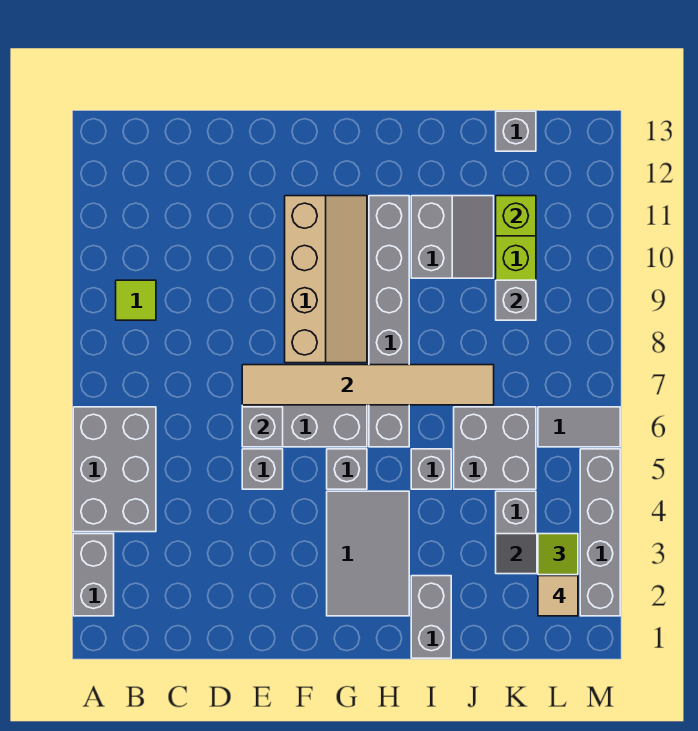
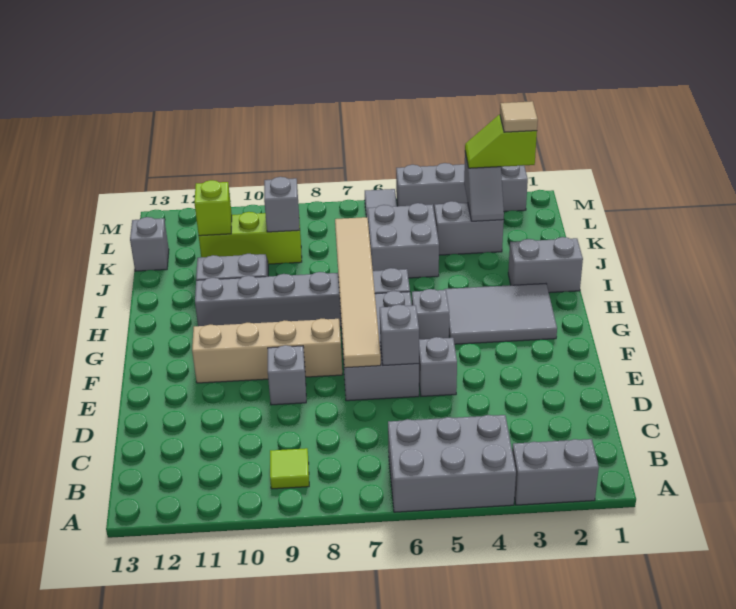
grey brick I5 level 1 -> grey brick E9 level 1

